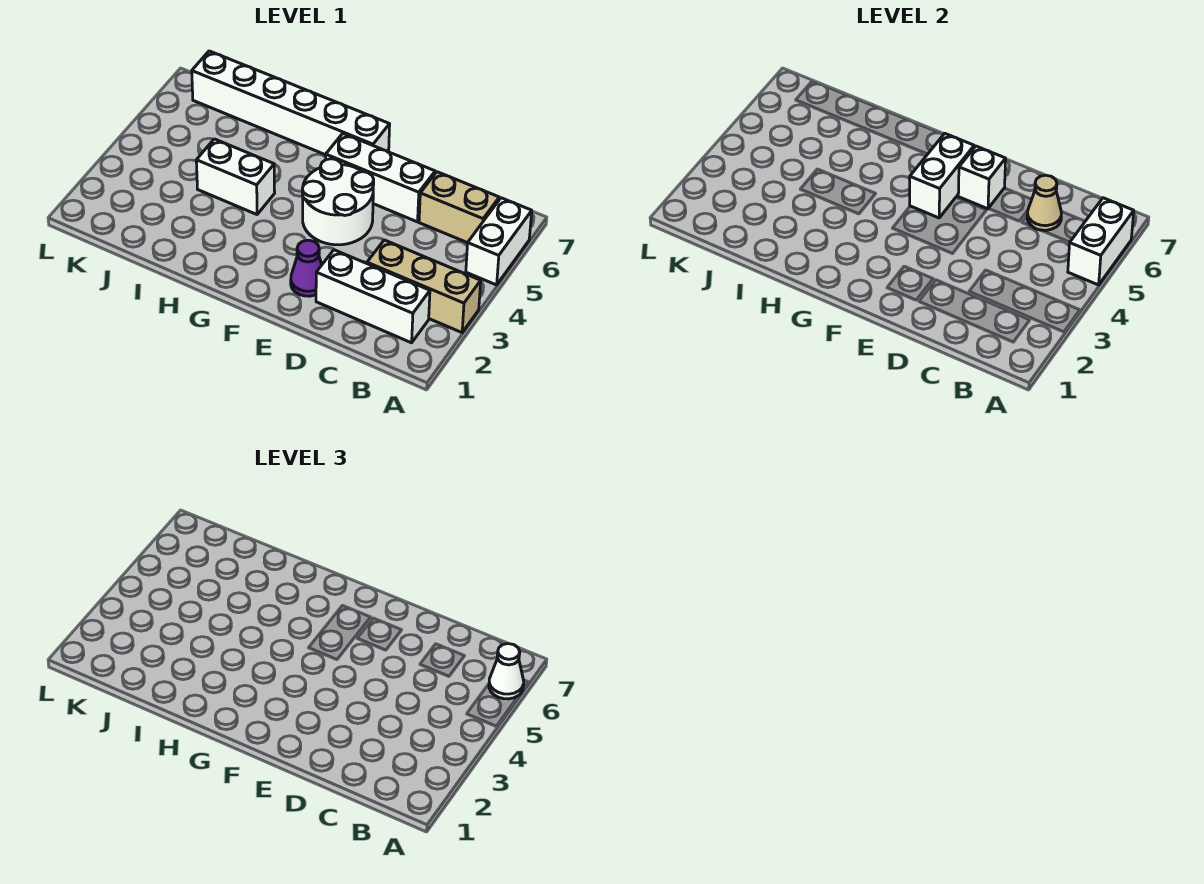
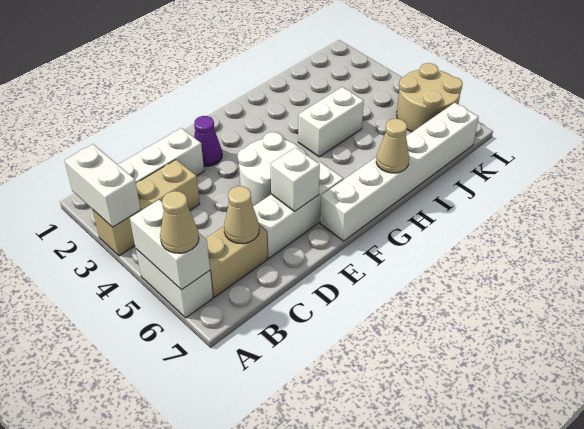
white cone A6 level 3 -> tan cone A6 level 3
white brick F5:F6 level 2 -> white brick A2:A3 level 2
none -> tan cone H7 level 2
none -> tan round brick K5:L6 level 1

